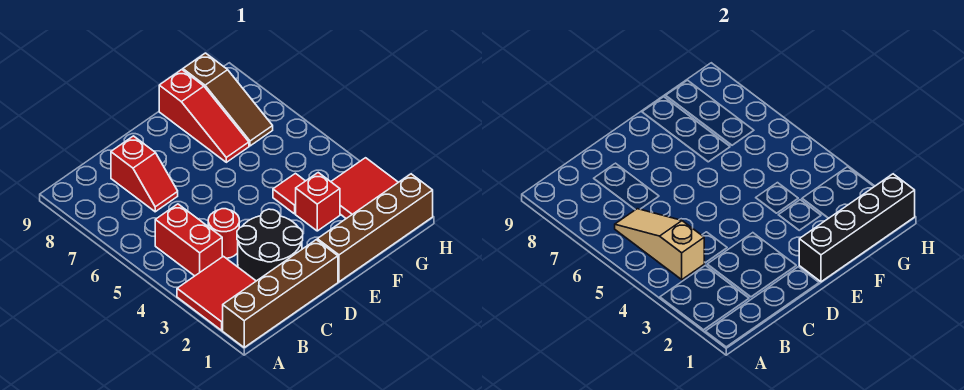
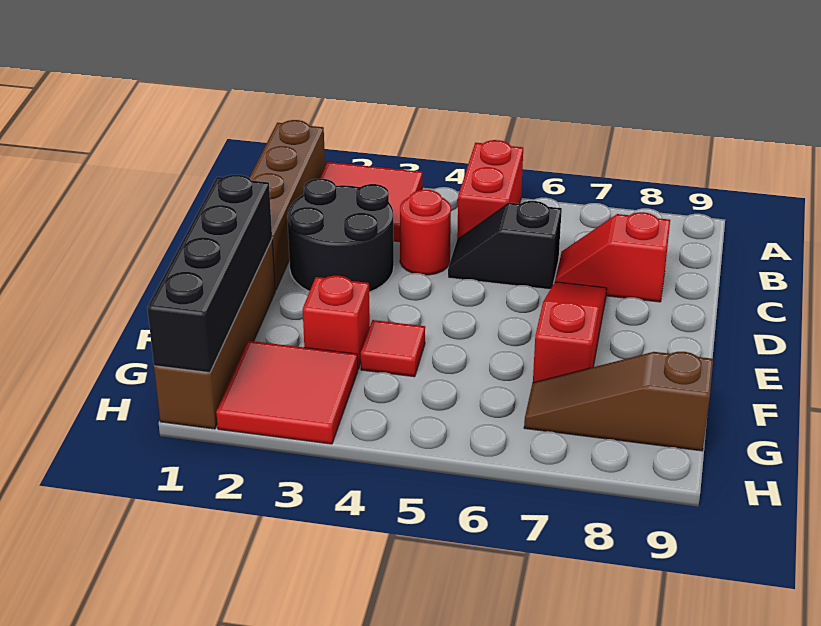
red brick B4:B5 level 1 -> red brick A5:B5 level 1
tan slope B4:B6 level 2 top 4 -> none
none -> black slope C5:C6 level 1 top 6
red slope F7:F9 level 1 top 9 -> red slope D7:F7 level 1 top F

